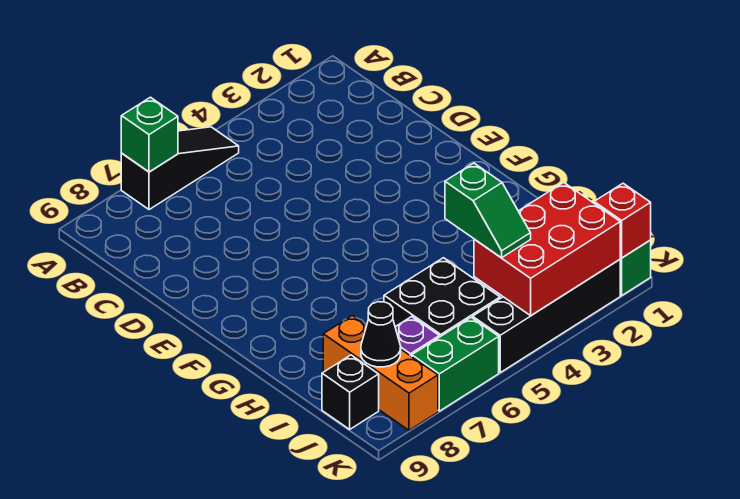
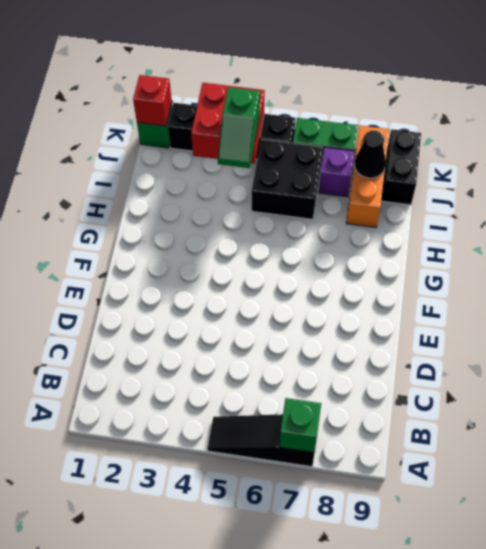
green slope I4:J4 level 3 top I -> green slope I4:J4 level 3 top J
red brick J2:K4 level 2 -> red brick J3:K4 level 2
black brick J9 level 1 -> black brick J9:K9 level 1

